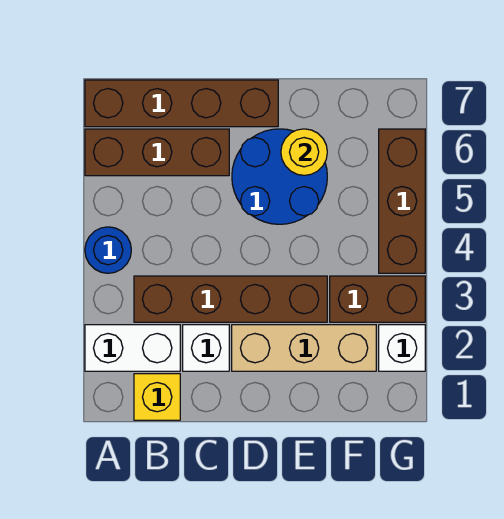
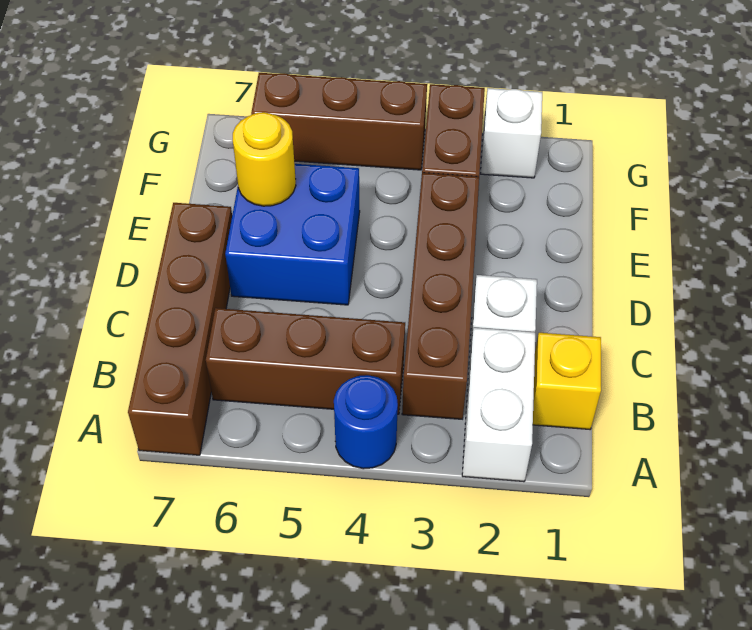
brown brick A6:C6 level 1 -> brown brick B4:B6 level 1
tan brick D2:F2 level 1 -> none
blue round brick D5:E6 level 1 -> blue brick D5:E6 level 1

